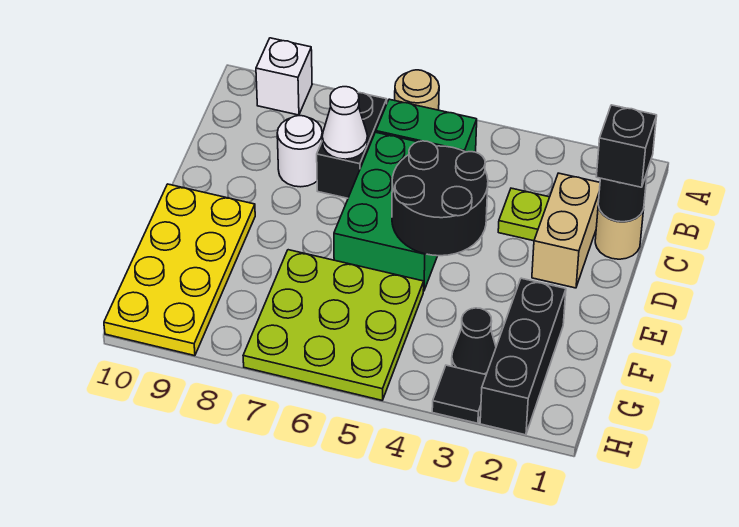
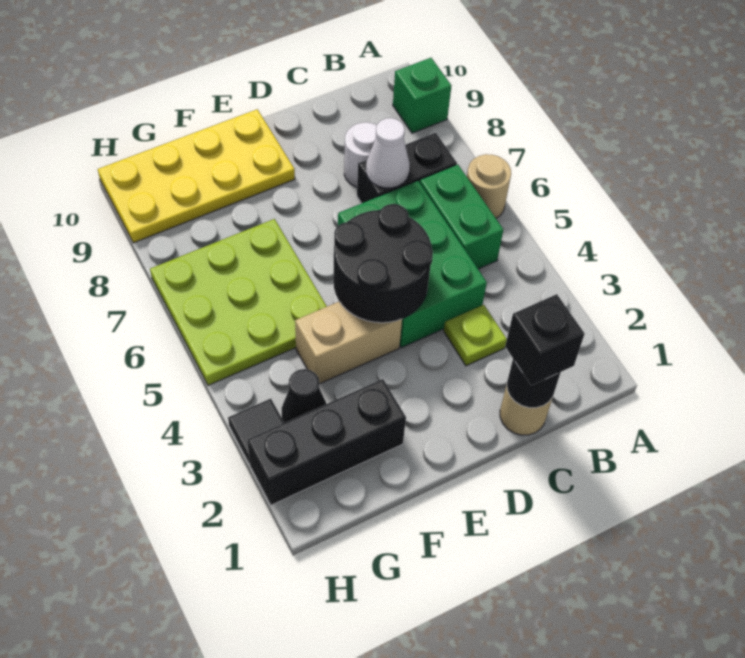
white brick A9 level 1 -> green brick A9 level 1
tan brick C2:D2 level 1 -> tan brick E4:F4 level 1
green brick C5:E6 level 1 -> green brick C4:D6 level 1

